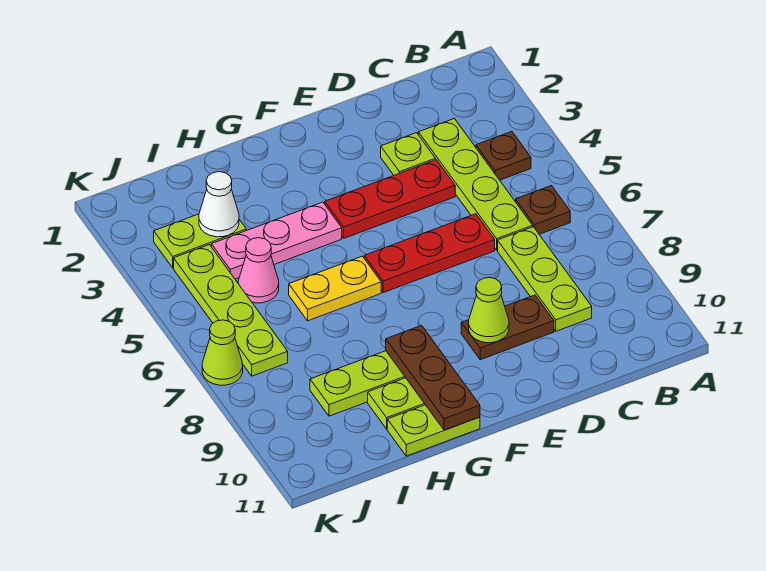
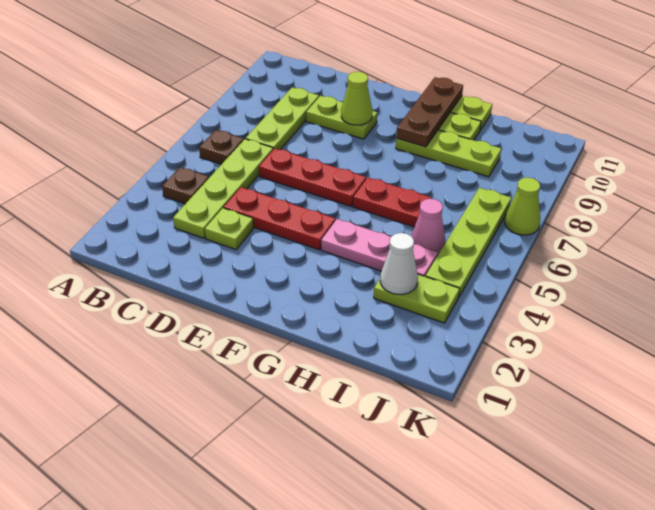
brown plate D9:E9 level 1 -> lime plate D9:E9 level 1
yellow plate G6:H6 level 1 -> red plate G6:H6 level 1

